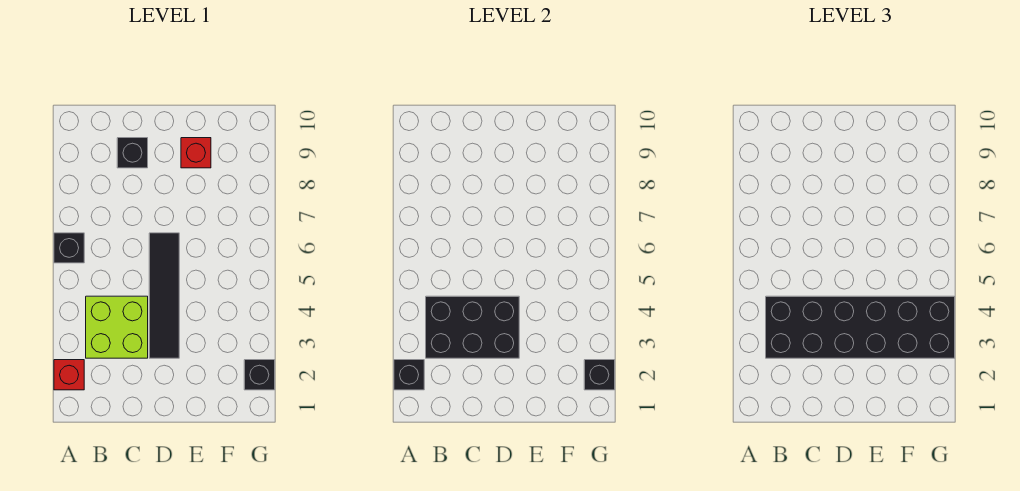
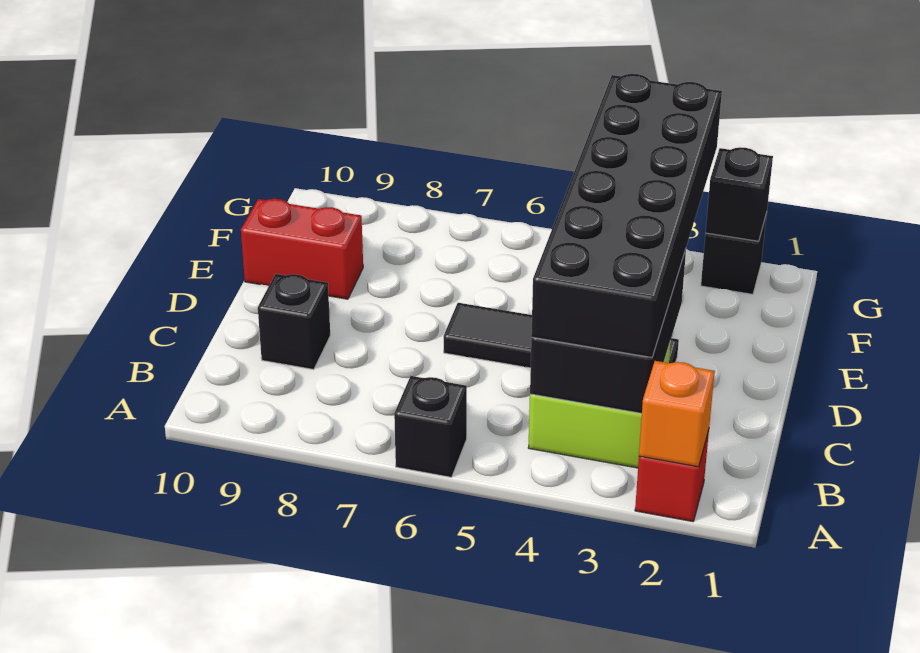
black brick A2 level 2 -> orange brick A2 level 2
red brick E9 level 1 -> red brick E9:E10 level 1

